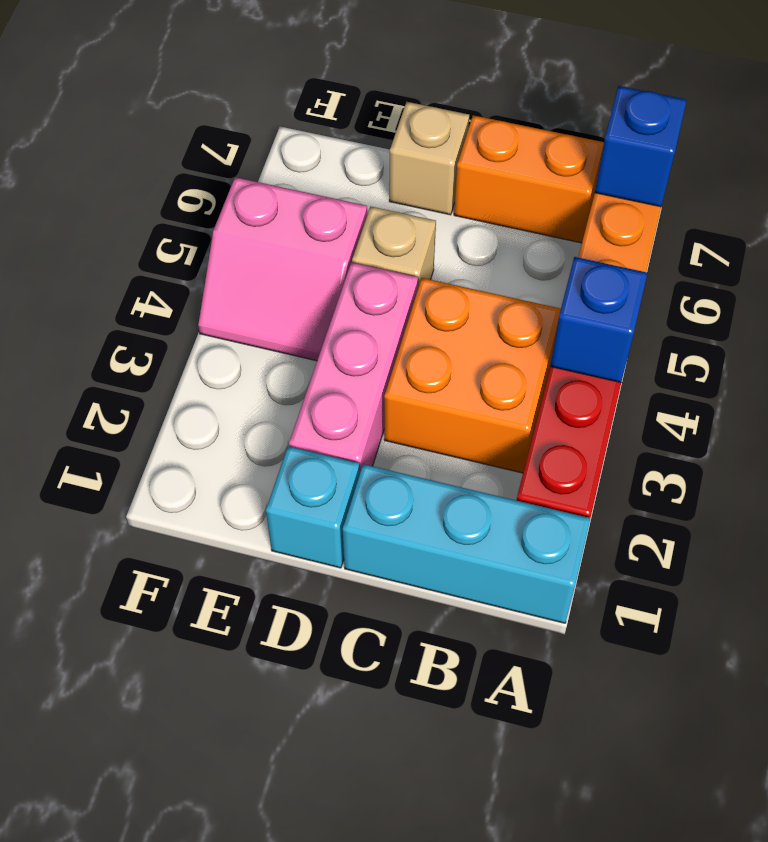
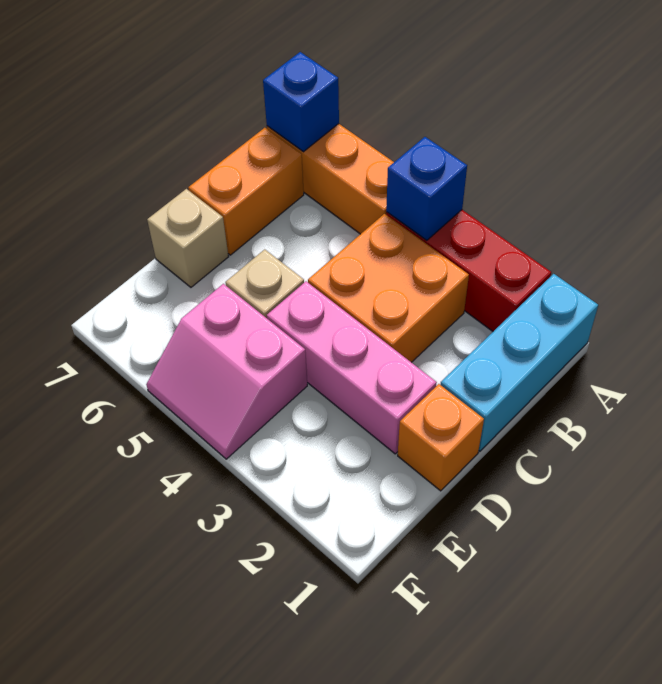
cyan brick D1 level 1 -> orange brick D1 level 1
pink slope E4:F5 level 1 top 5 -> pink slope E4:F5 level 1 top E

